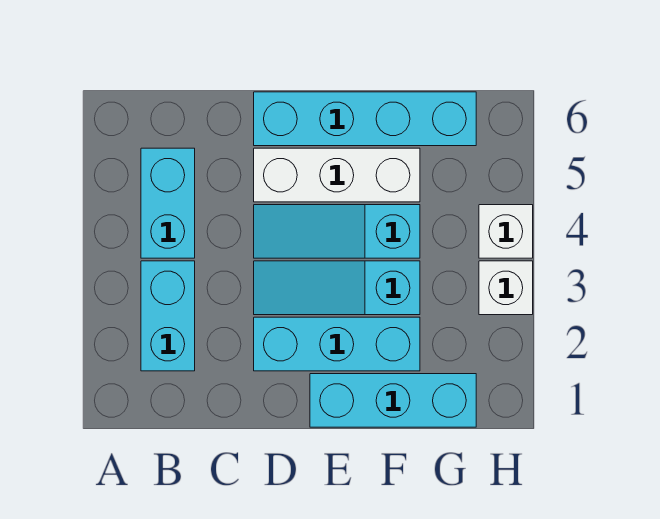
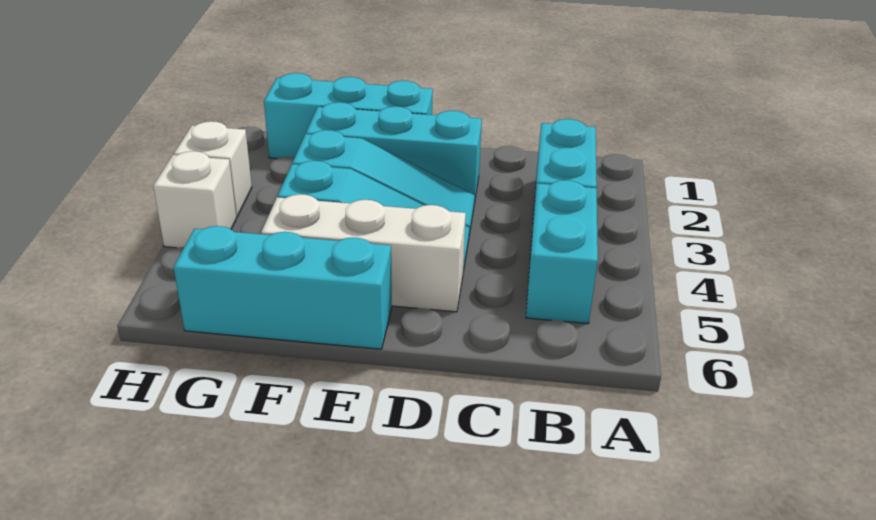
cyan brick D6:G6 level 1 -> cyan brick E6:G6 level 1

